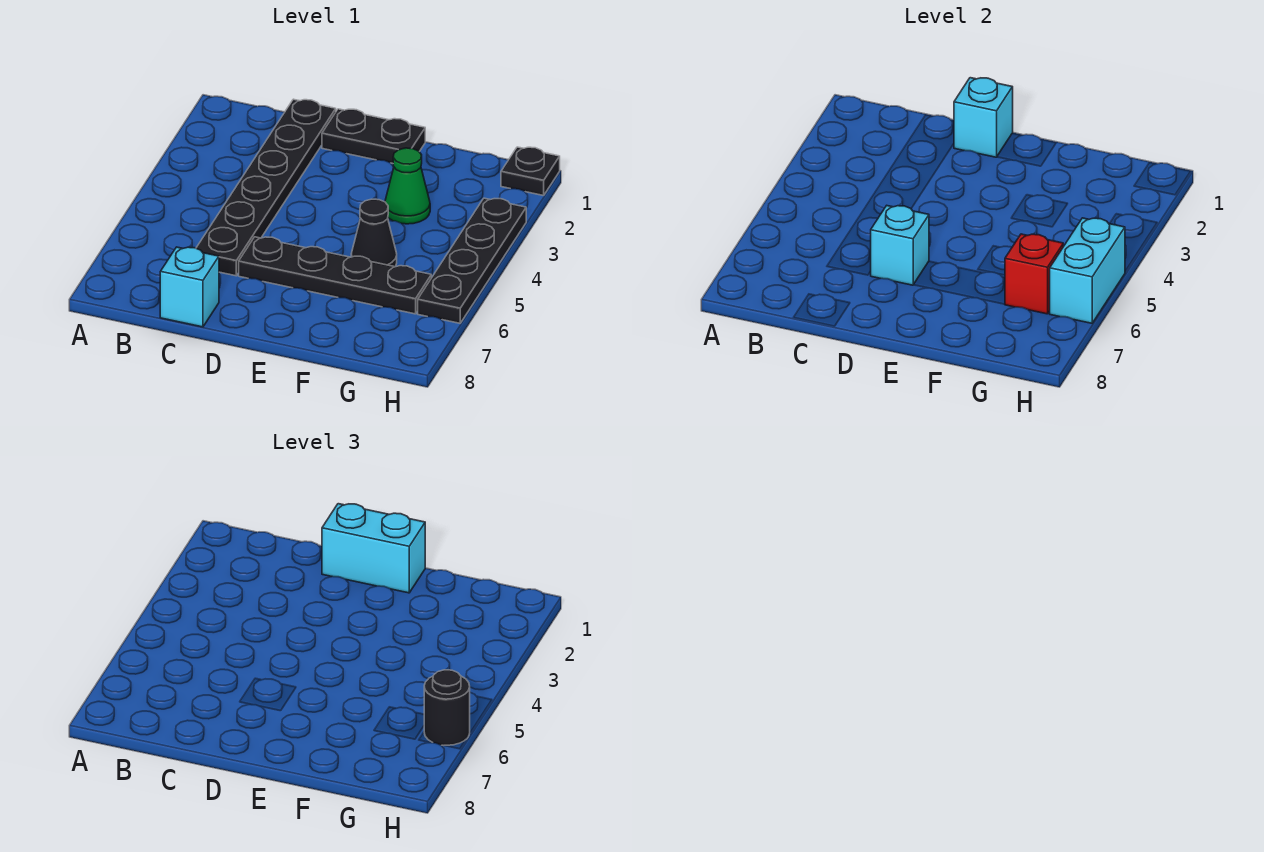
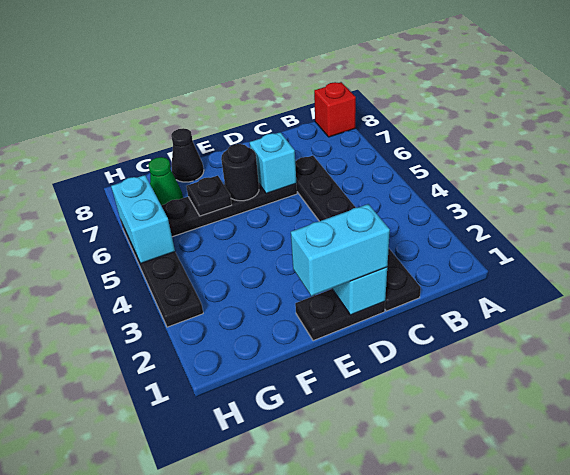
cyan brick C8 level 1 -> none
green cone F3 level 1 -> green cone G7 level 1
black cone F5 level 1 -> black cone F8 level 1
red brick G6 level 2 -> red brick A8 level 1
black plate H1 level 1 -> black plate F6 level 2
black round brick H6 level 3 -> black round brick E6 level 2

